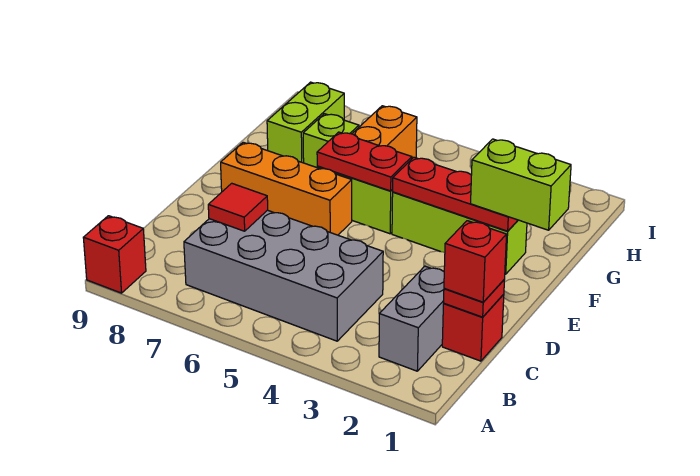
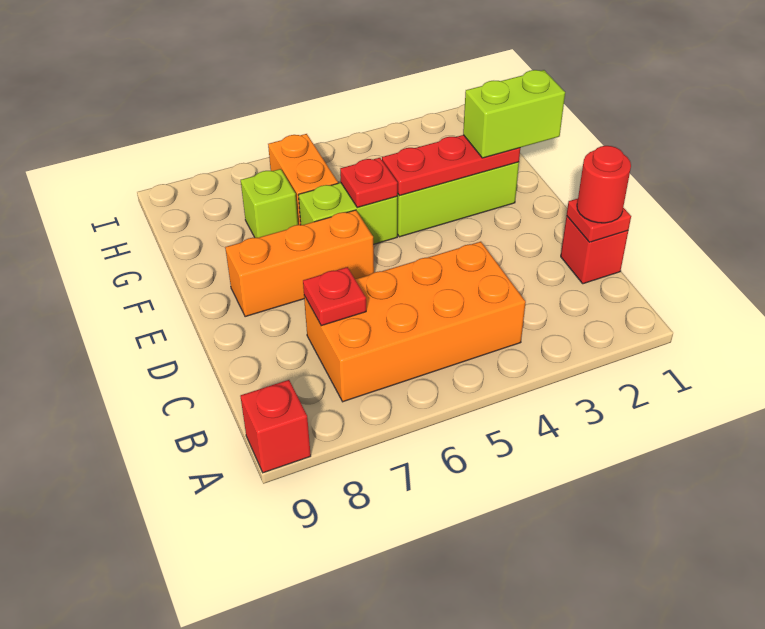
grey brick B2:C2 level 1 -> none
grey brick B4:C7 level 1 -> orange brick B4:C7 level 1
red brick C1 level 3 -> red round brick C1 level 3
red tile C7 level 2 -> red plate C7 level 2
red plate F5:F6 level 2 -> red plate F5 level 2
lime brick G8:H8 level 1 -> none

